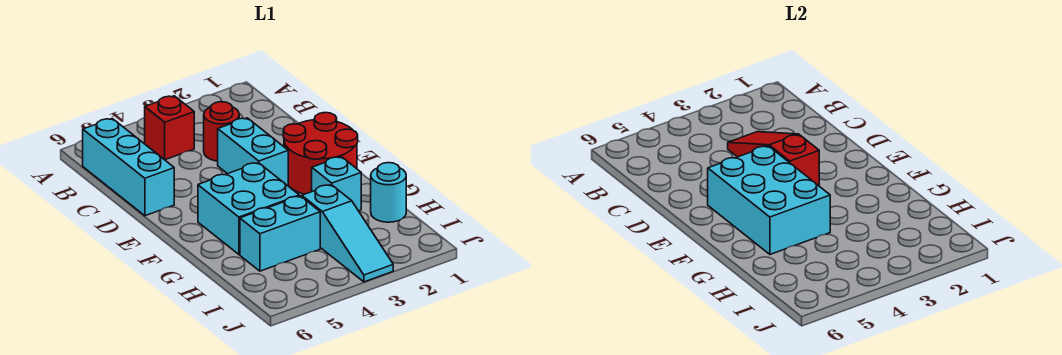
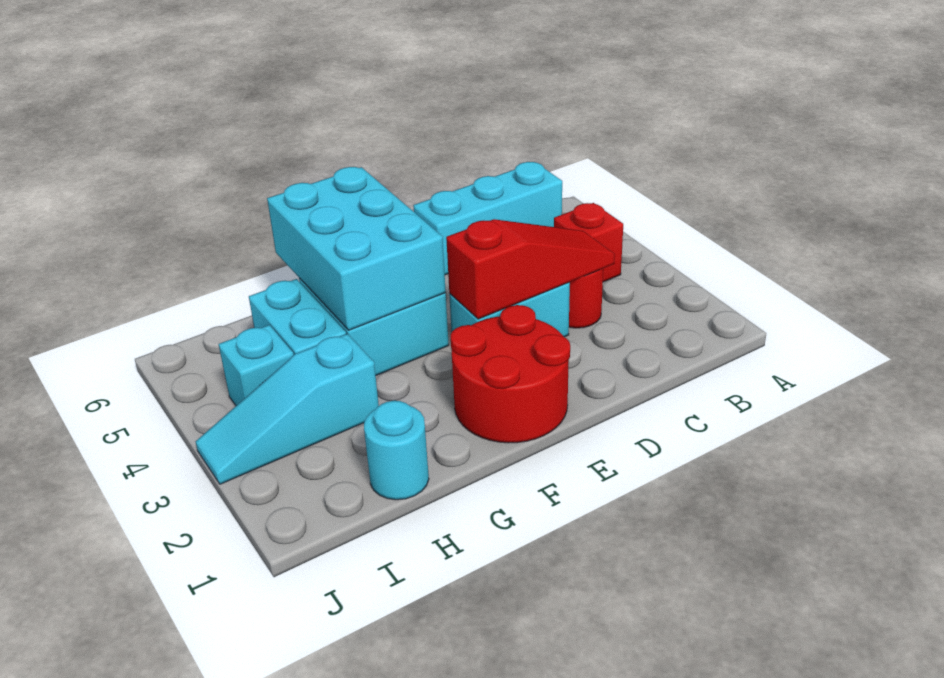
cyan brick E4:G5 level 2 -> cyan brick F4:G6 level 2
cyan brick G2 level 1 -> cyan brick I4 level 1

